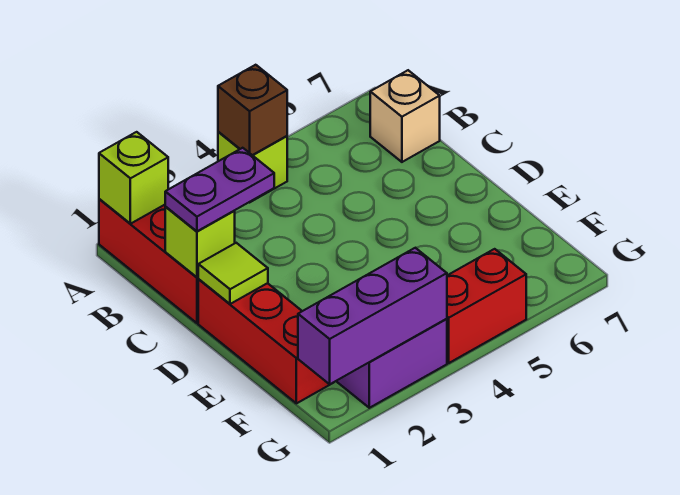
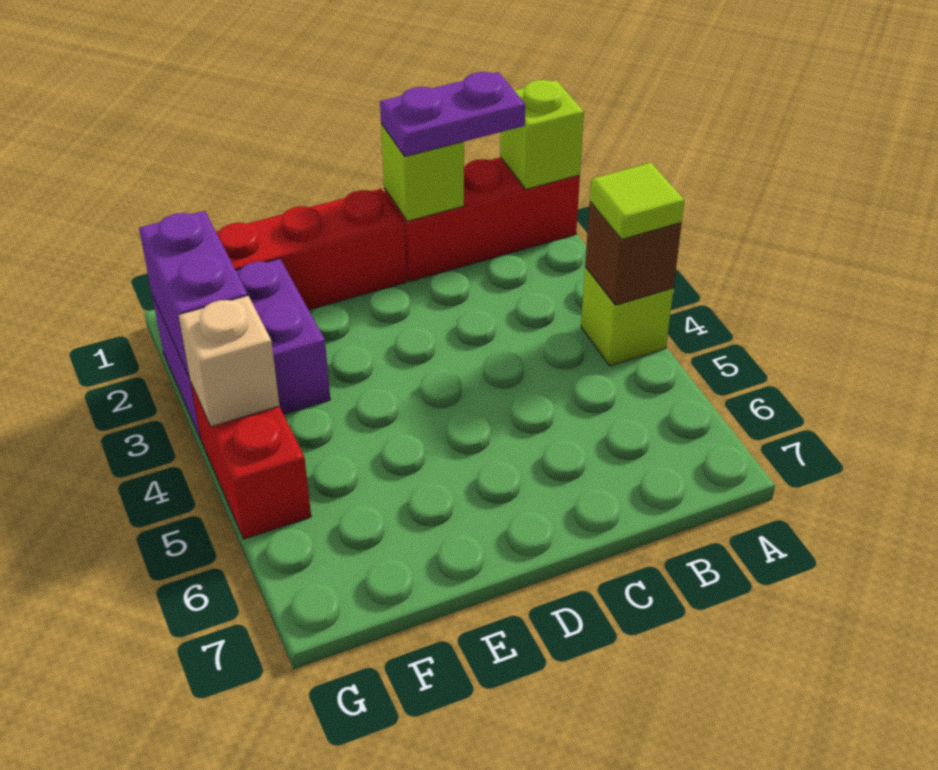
tan brick B7 level 1 -> tan brick G4 level 2
purple plate C1:C2 level 3 -> purple plate B1:C1 level 3
lime tile D1 level 2 -> lime tile A4 level 3
purple brick G1:G3 level 2 -> purple brick G2:G3 level 2

